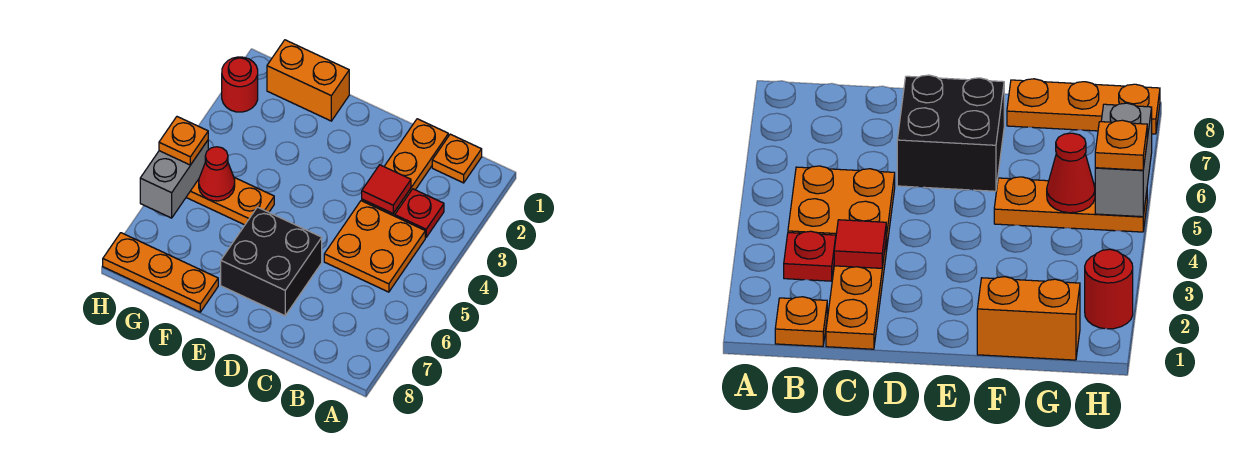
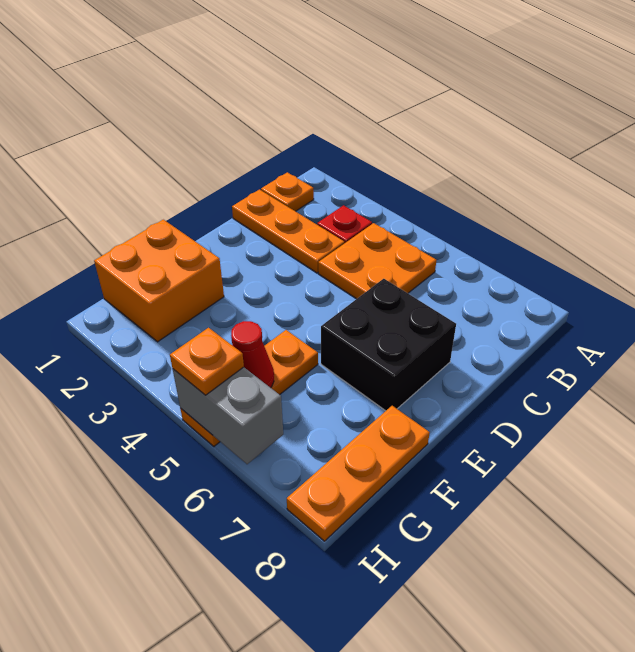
red tile C3 level 2 -> none
orange brick F1:G1 level 1 -> orange brick F1:G2 level 1
red round brick H2 level 1 -> none

